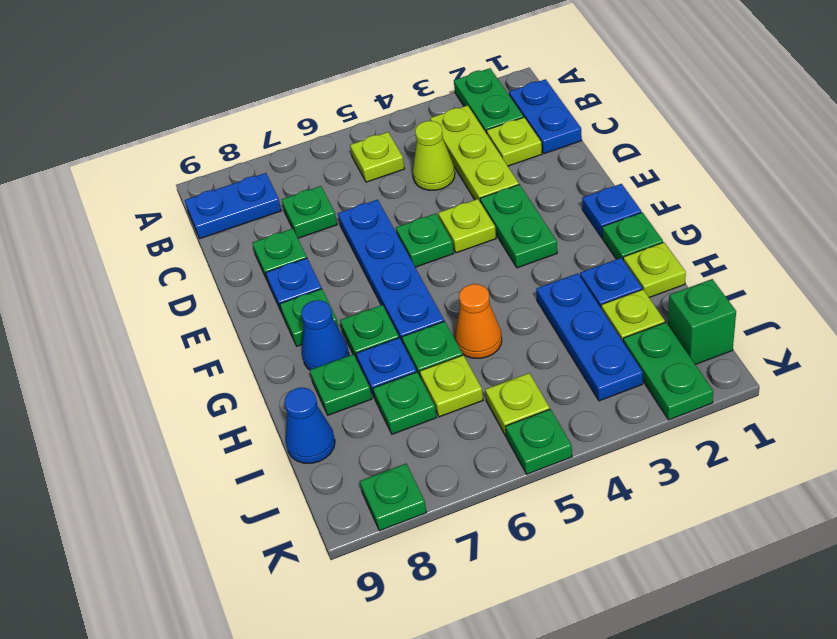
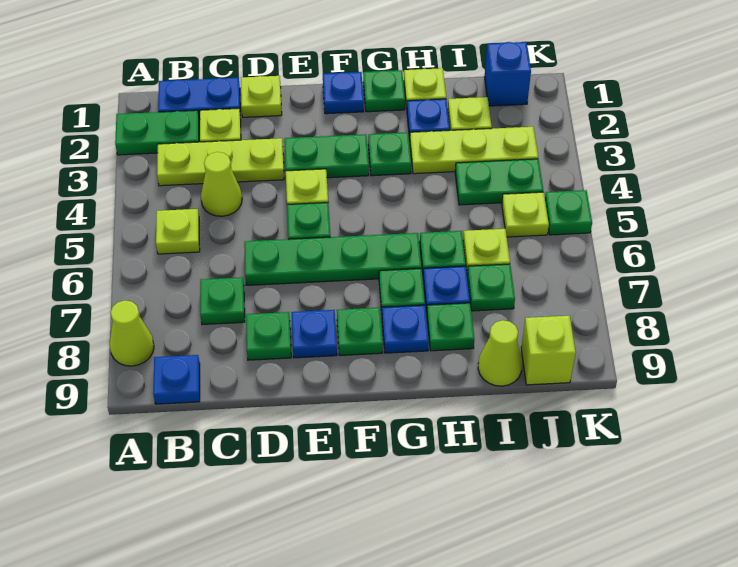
none -> lime cone A8 level 1
blue plate B8:B9 level 1 -> blue plate B9 level 1
none -> lime plate D1 level 1
blue plate D6:G6 level 1 -> green plate D6:G6 level 1
blue cone G8 level 1 -> blue plate G8 level 1
blue plate H3:J3 level 1 -> lime plate H3:J3 level 1
orange cone H5 level 1 -> none
blue cone I9 level 1 -> lime cone I9 level 1
green brick J1 level 1 -> blue brick J1 level 1
green plate J2:K2 level 1 -> green plate I4:J4 level 1
none -> lime brick J9 level 1
green plate K8 level 1 -> green plate G3 level 1

